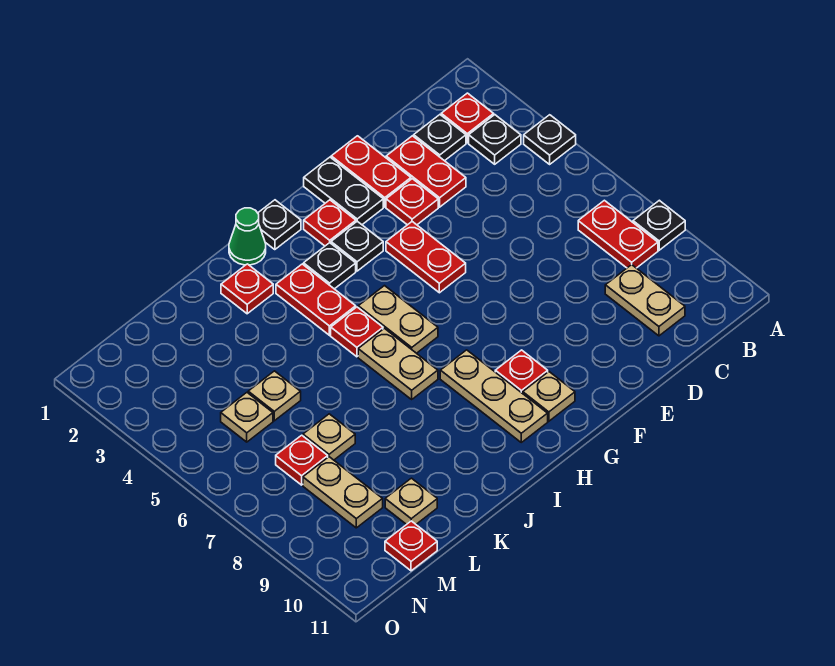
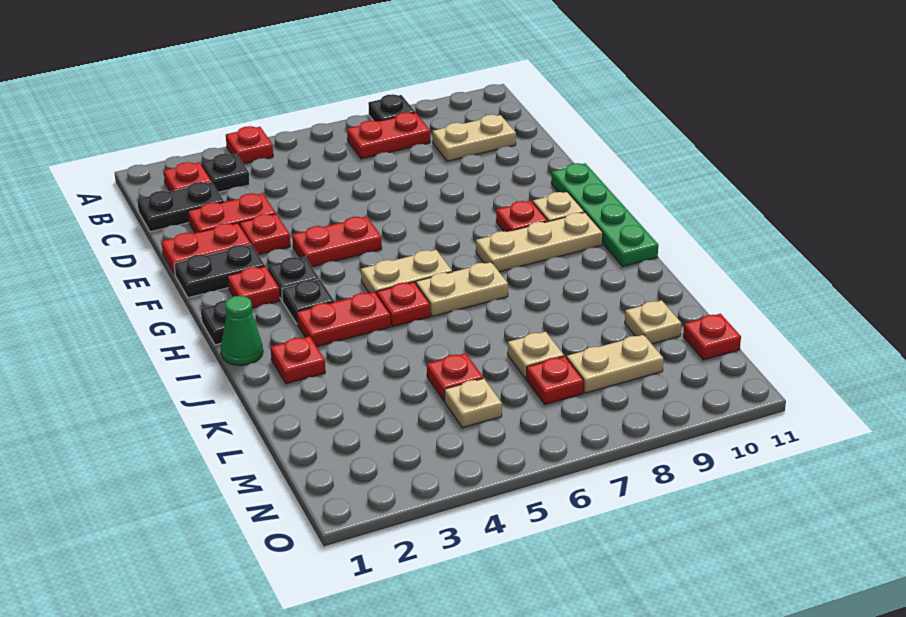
black plate A4 level 1 -> red plate A4 level 1
black plate C2 level 1 -> black plate C1:C2 level 1
none -> green plate F11:I11 level 1
tan plate L5 level 1 -> red plate L5 level 1

